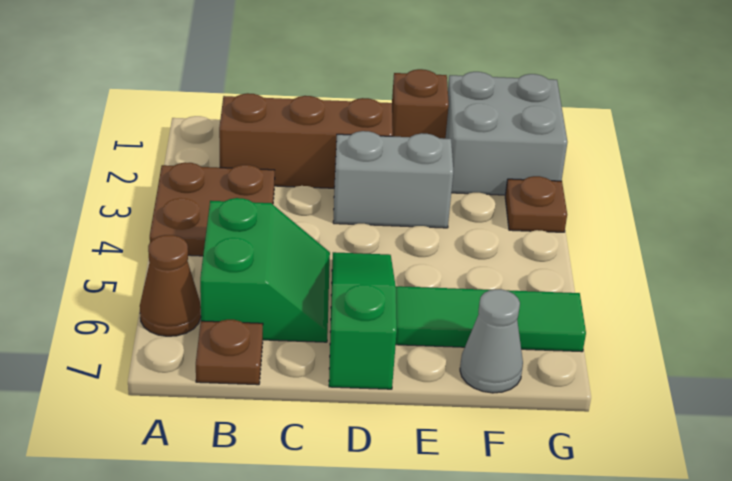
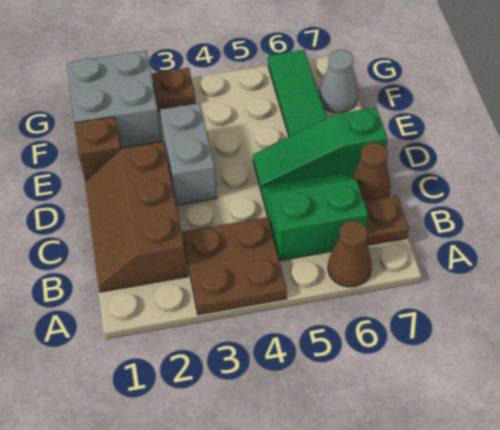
none -> brown cone C7 level 1

